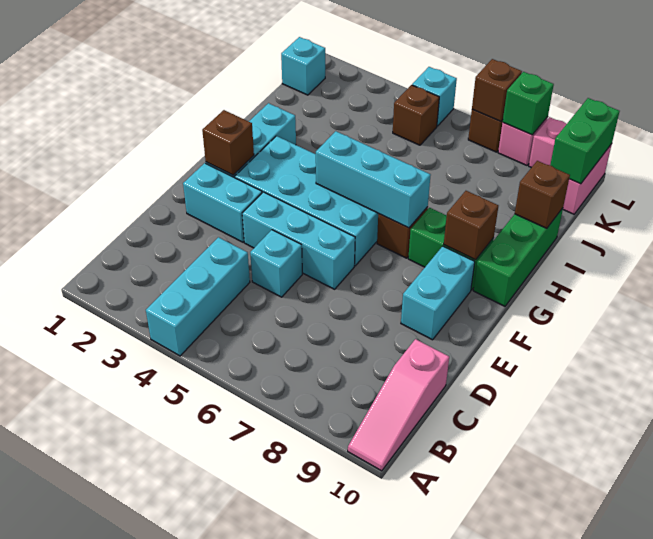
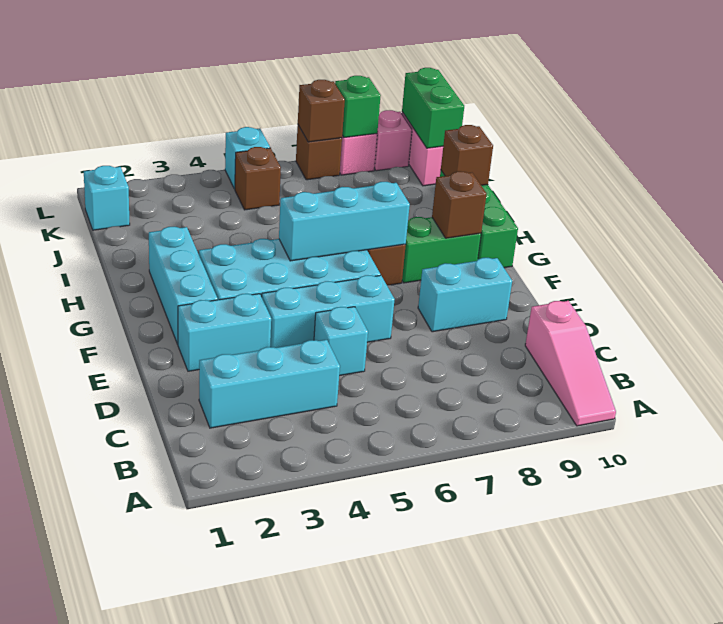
cyan brick A4:C4 level 1 -> cyan brick C2:C4 level 1
cyan brick E9:F9 level 1 -> cyan brick E8:E9 level 1
brown brick F2 level 2 -> none

